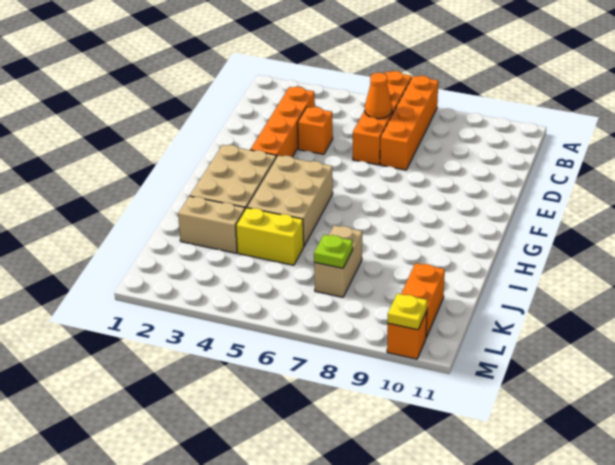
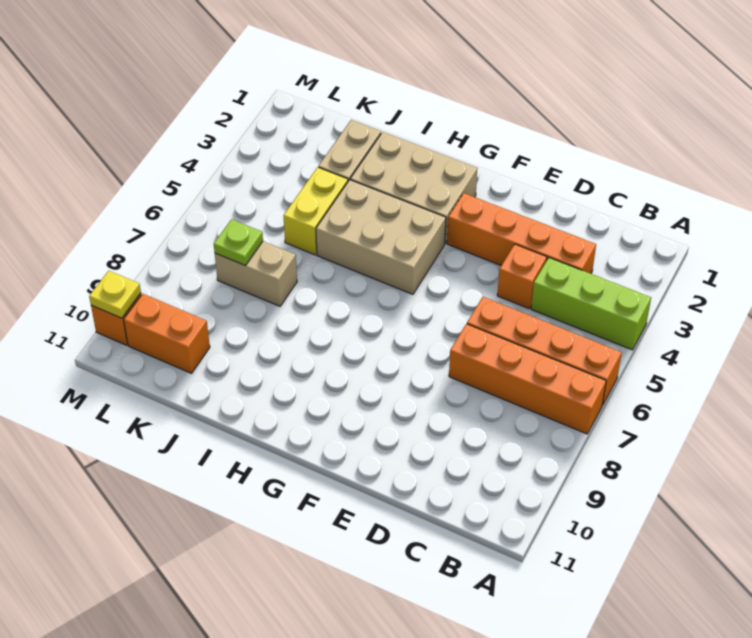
none -> lime brick A4:C4 level 1
orange cone C6 level 2 -> none

